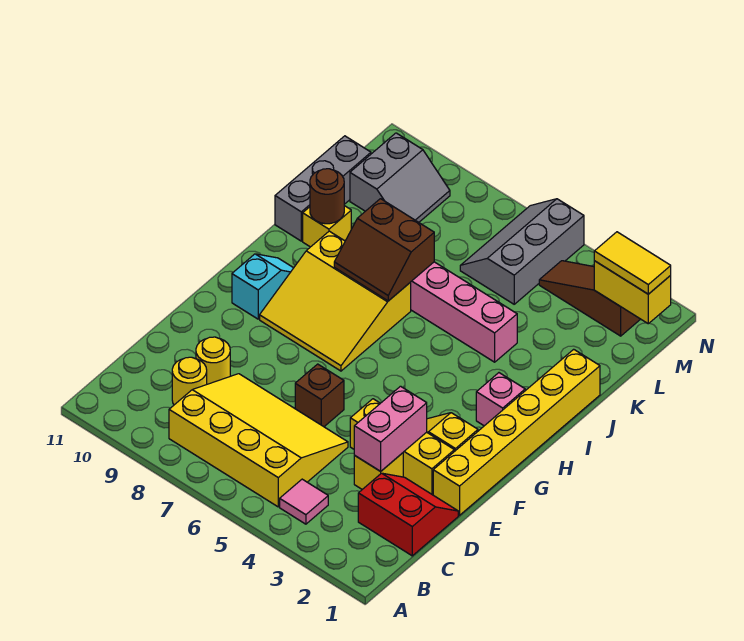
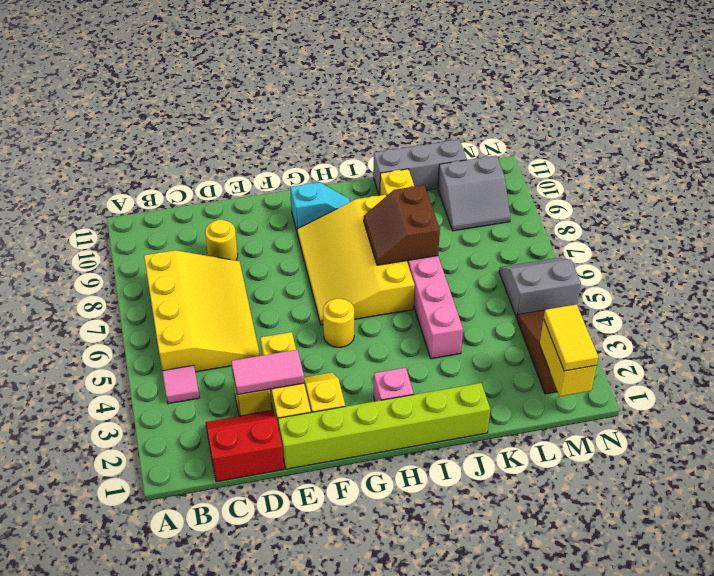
red slope C1:D2 level 1 top C -> red slope C1:D2 level 1 top 1
yellow round brick C9 level 1 -> yellow round brick G5 level 1
pink brick D3:E3 level 2 -> pink tile D3:E3 level 2
yellow brick E1:J1 level 1 -> lime brick E1:J1 level 1
brown brick E6 level 1 -> none
yellow slope G7:I9 level 1 top I -> yellow slope G6:I9 level 1 top I
brown round brick J10 level 2 -> none
grey slope L5:N6 level 1 top 5 -> grey slope M5:N6 level 1 top 5

